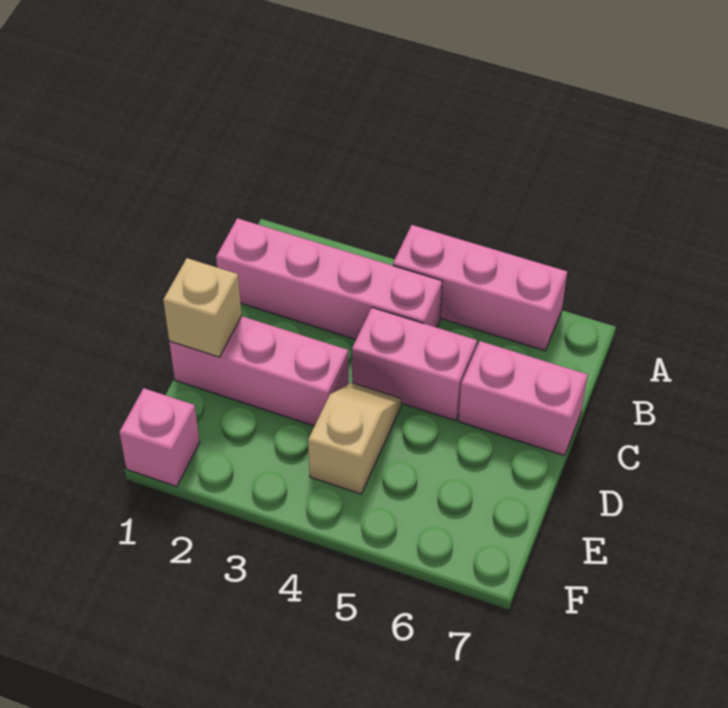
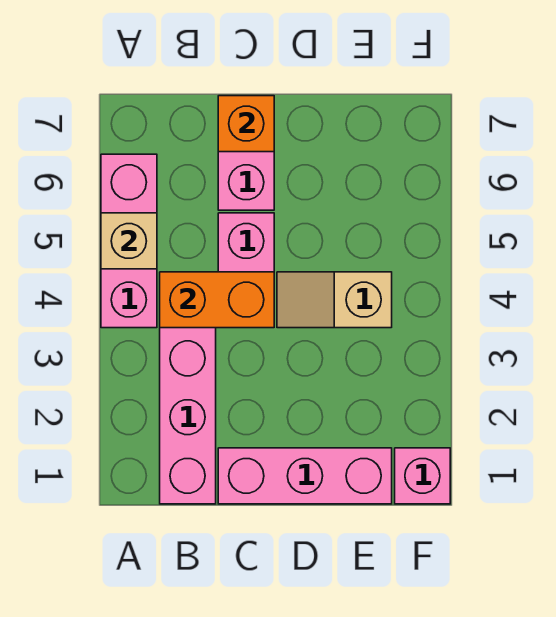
none -> orange brick B4:C4 level 2
none -> orange brick C7 level 2
pink brick D1:D3 level 1 -> pink brick C1:E1 level 1
tan brick D1 level 2 -> tan brick A5 level 2

